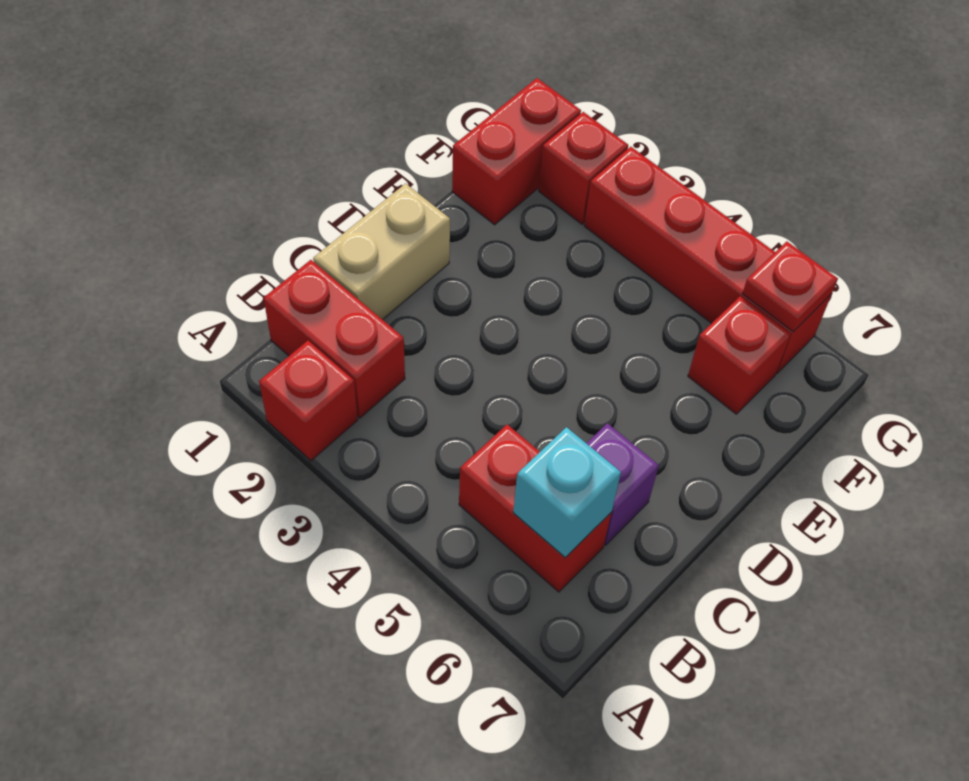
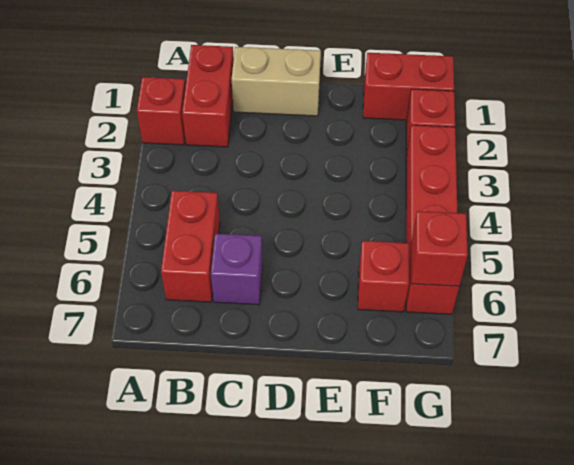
cyan brick B6 level 2 -> none
red plate G6 level 2 -> red brick G6 level 2

